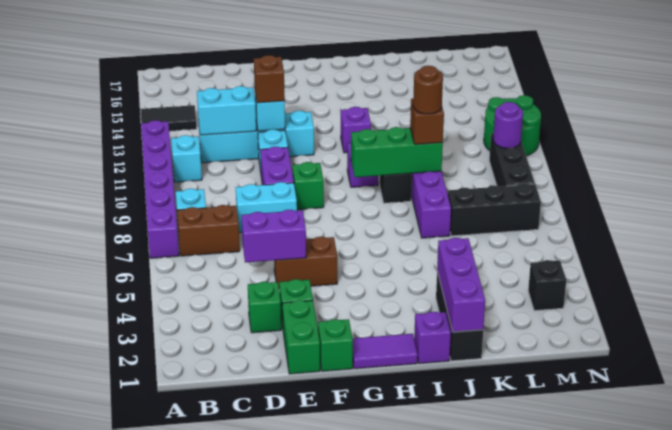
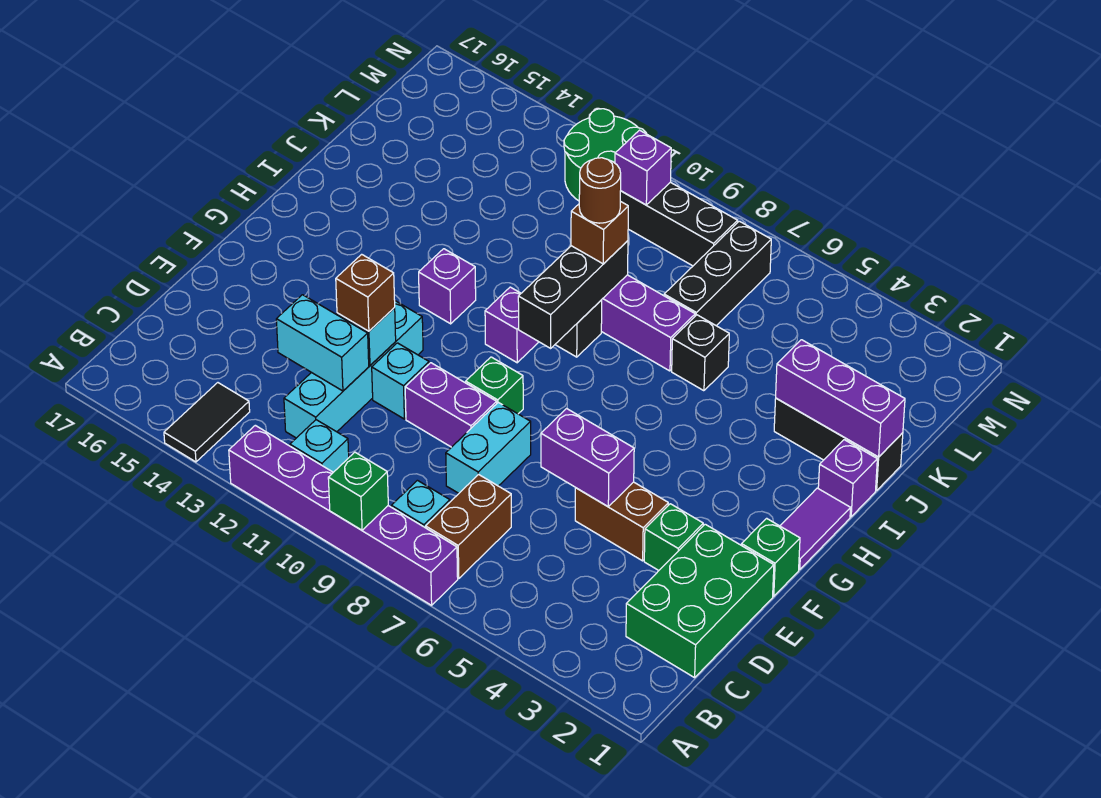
cyan brick C12:D12 level 2 -> cyan brick D12:D13 level 2
green brick D3 level 1 -> green brick A9 level 2
purple brick D5:E5 level 2 -> purple brick E5:E6 level 2
green brick E1:E2 level 1 -> green brick C1:E2 level 1
brown brick E5:F5 level 1 -> brown brick E4:E5 level 1
green brick H9:J9 level 2 -> black brick H9:J9 level 2
black brick M3 level 1 -> black brick J6 level 1
purple round brick M10 level 2 -> purple brick M10 level 2

